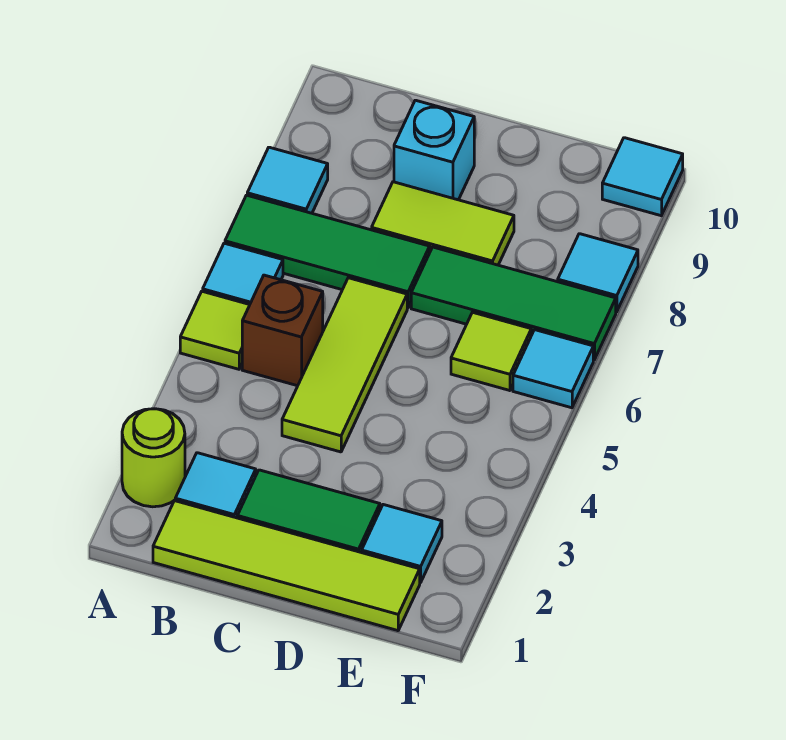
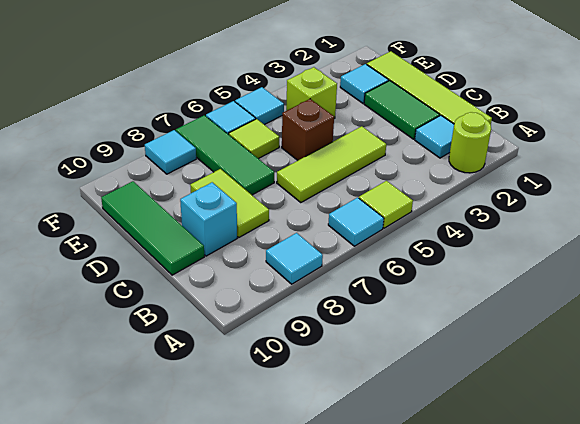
green tile A7:C7 level 1 -> green tile C10:E10 level 1
brown brick B5 level 1 -> brown brick D5 level 1
none -> lime brick E4 level 1
cyan tile F10 level 1 -> cyan tile F5 level 1

